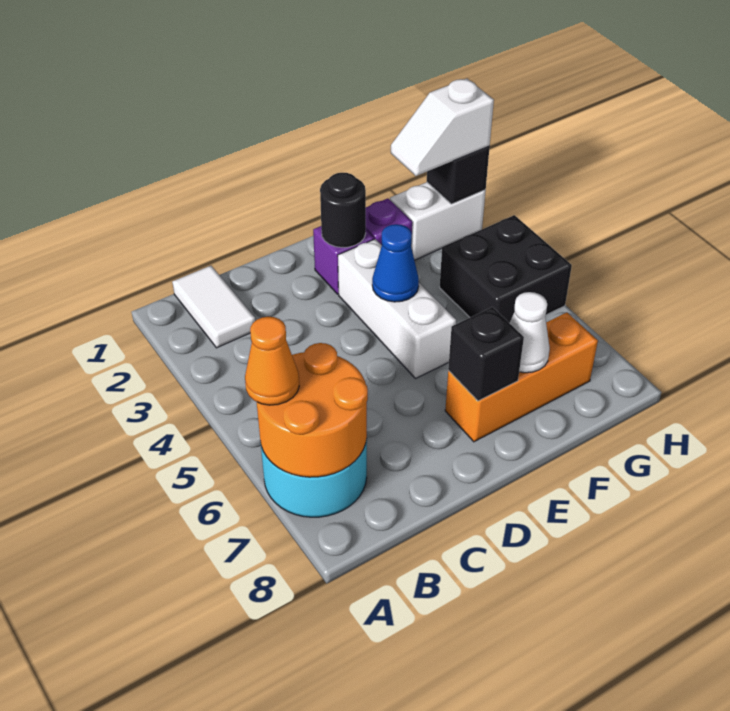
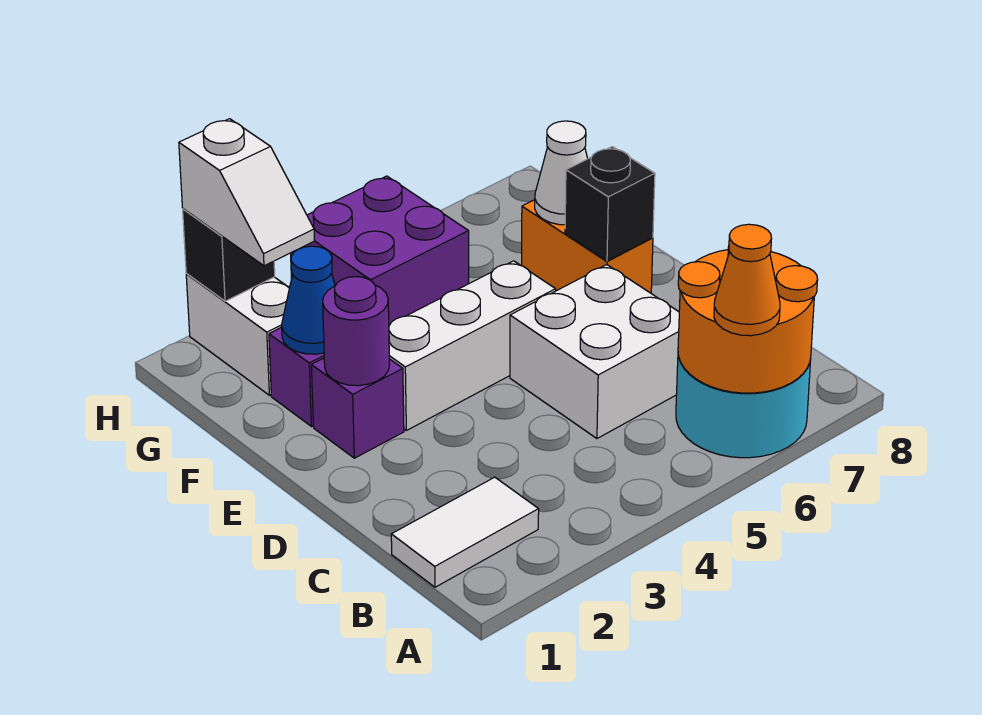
none -> white brick C5:D6 level 1
black round brick E2 level 2 -> purple round brick E2 level 2
blue cone E4 level 2 -> blue cone F2 level 2
orange brick E7:G7 level 1 -> orange brick E7:F7 level 1
black brick G4:H5 level 1 -> purple brick G4:H5 level 1

